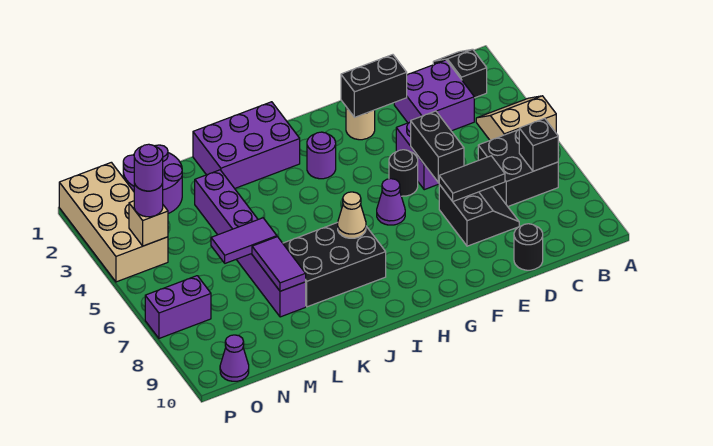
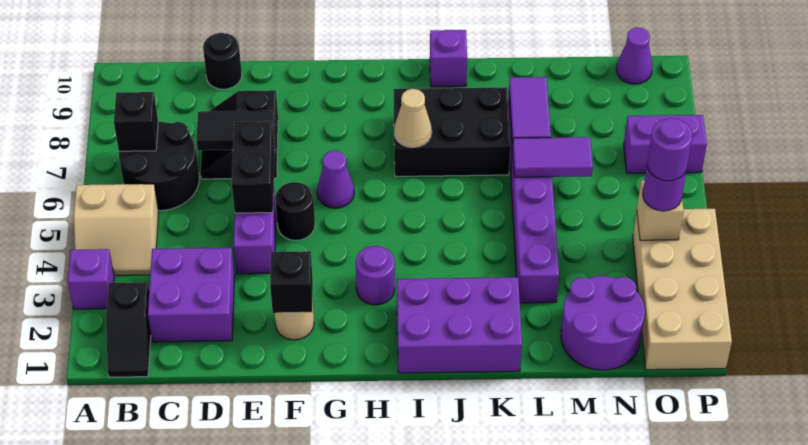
none -> purple brick A3 level 1
black brick B6:C7 level 1 -> black round brick B6:C7 level 1
black brick E2:F2 level 2 -> black brick F2 level 2
none -> purple brick J10 level 1

